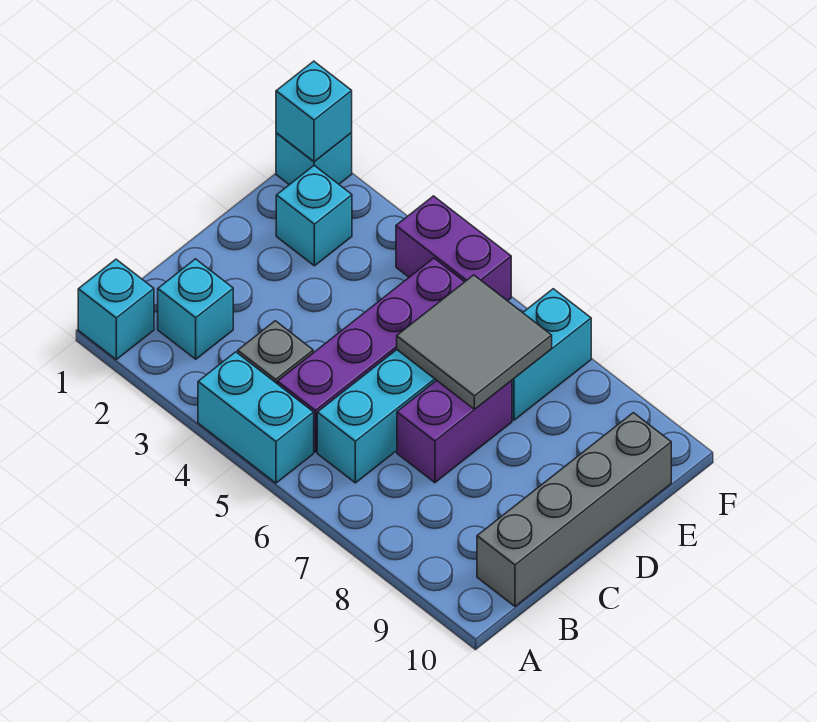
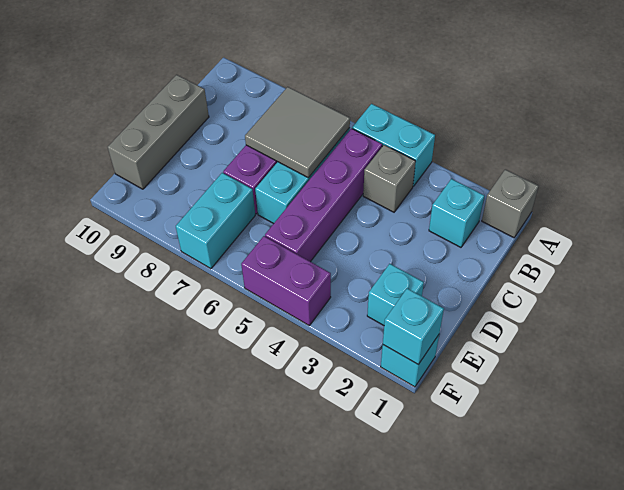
cyan brick A1 level 1 -> grey brick A1 level 1
grey brick B10:E10 level 1 -> grey brick C10:E10 level 1
grey tile D6:E7 level 2 -> grey tile B6:C7 level 2

